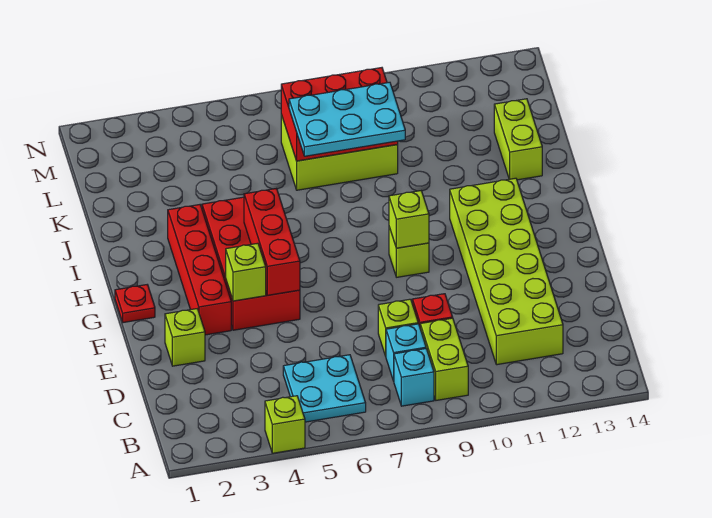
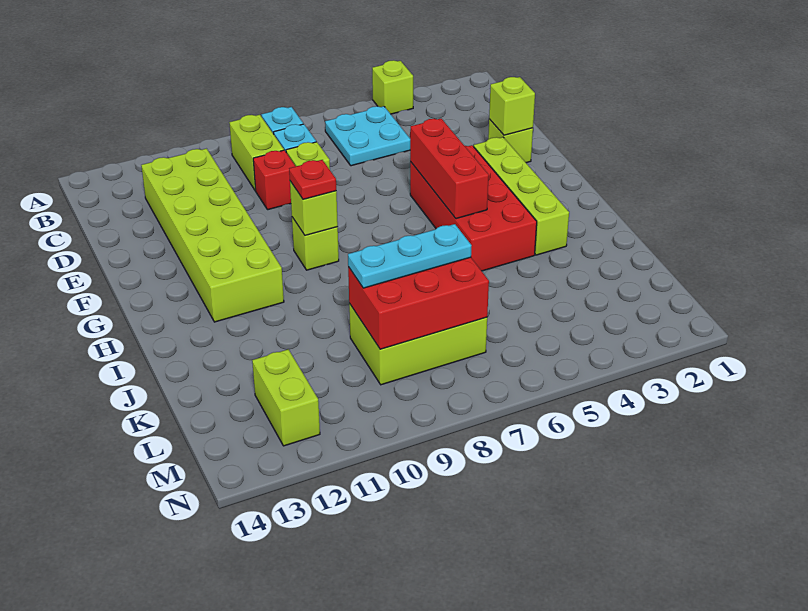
red brick F3:I3 level 1 -> lime brick F3:I3 level 1
lime brick F4 level 2 -> lime brick E2 level 2
red plate G1 level 1 -> red plate G9 level 3
cyan plate J7:K9 level 3 -> cyan plate K7:K9 level 3
lime brick J13:K13 level 1 -> lime brick L12:M12 level 1

